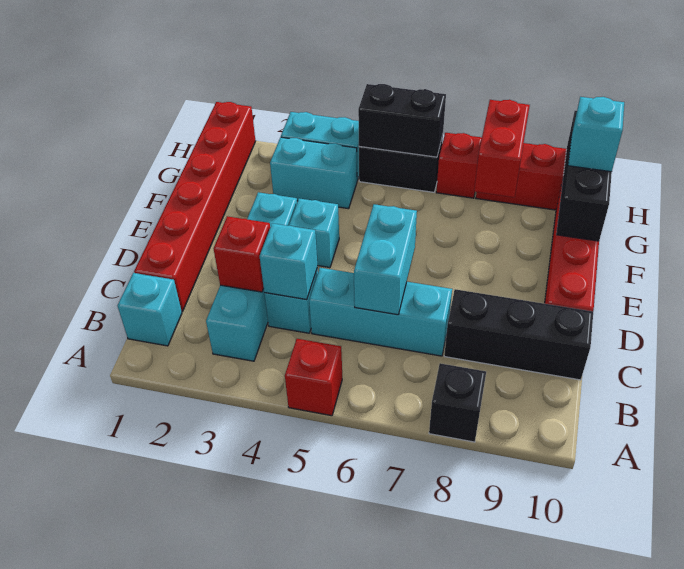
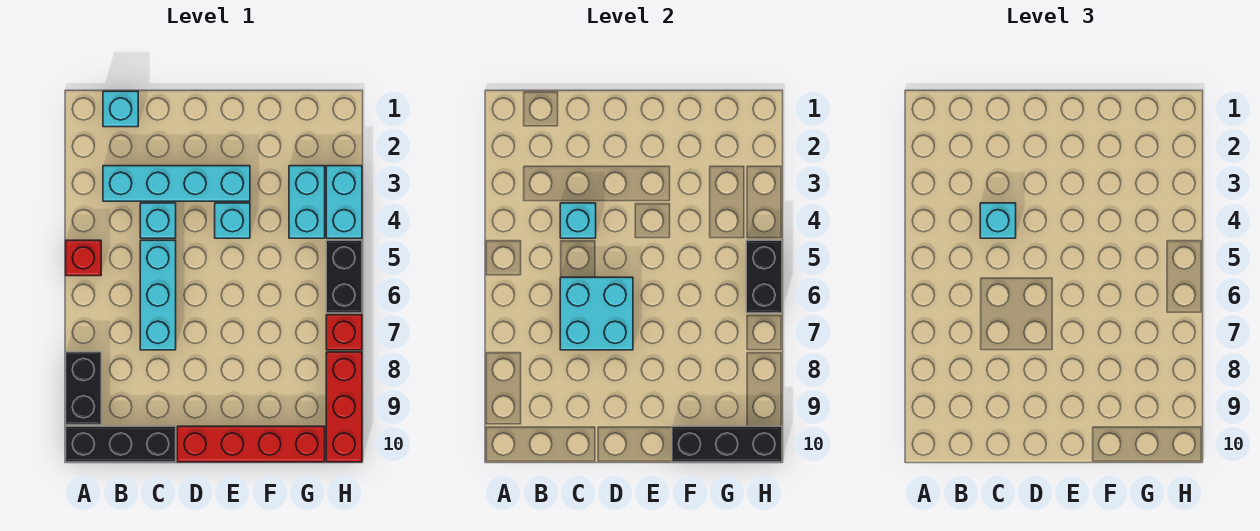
black brick A8 level 1 -> black brick A8:A9 level 1
red brick C1:H1 level 1 -> none
red brick C3 level 2 -> none
cyan brick C6:D6 level 2 -> cyan brick C6:D7 level 2
black brick C8:C10 level 1 -> black brick A10:C10 level 1
red brick G8:H8 level 2 -> none
cyan brick G10 level 3 -> cyan brick C4 level 3

